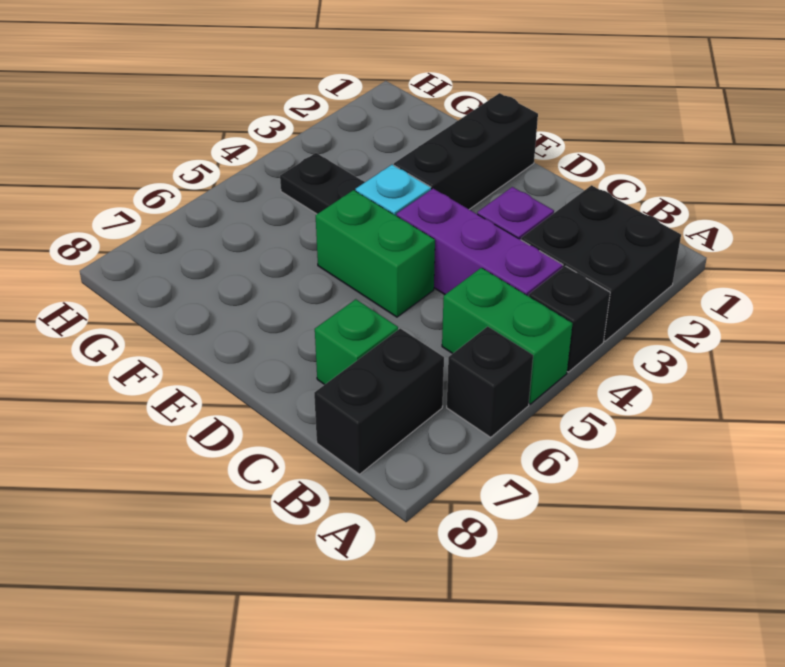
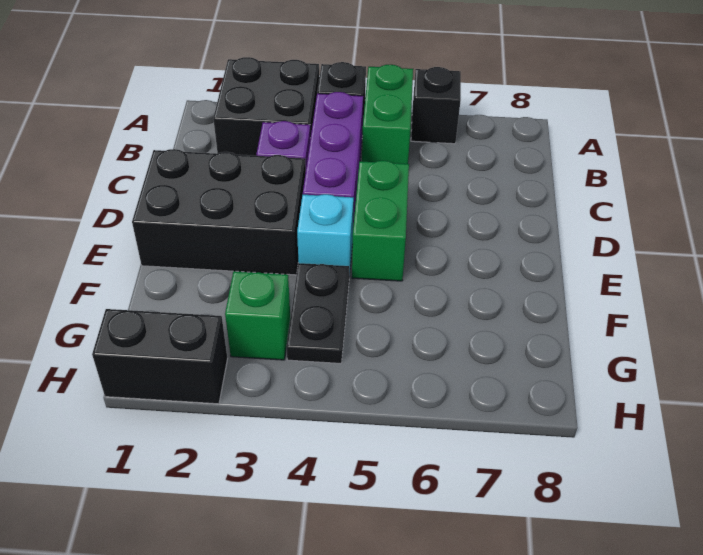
black brick B7:B8 level 1 -> black brick H1:H2 level 1
green brick C7 level 1 -> green brick G3 level 1
black brick E1:E3 level 1 -> black brick D1:E3 level 1

